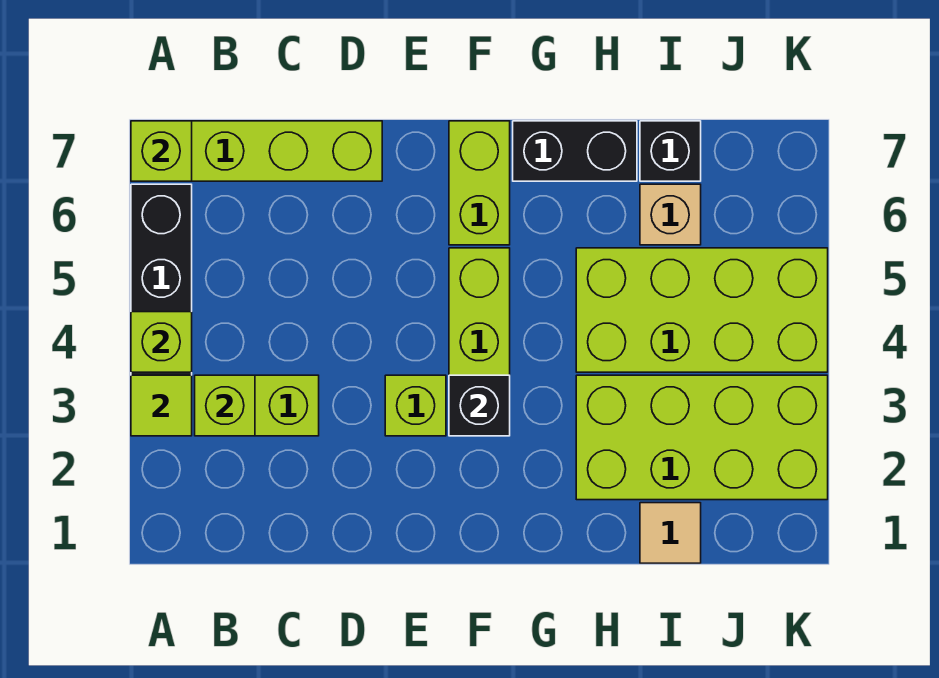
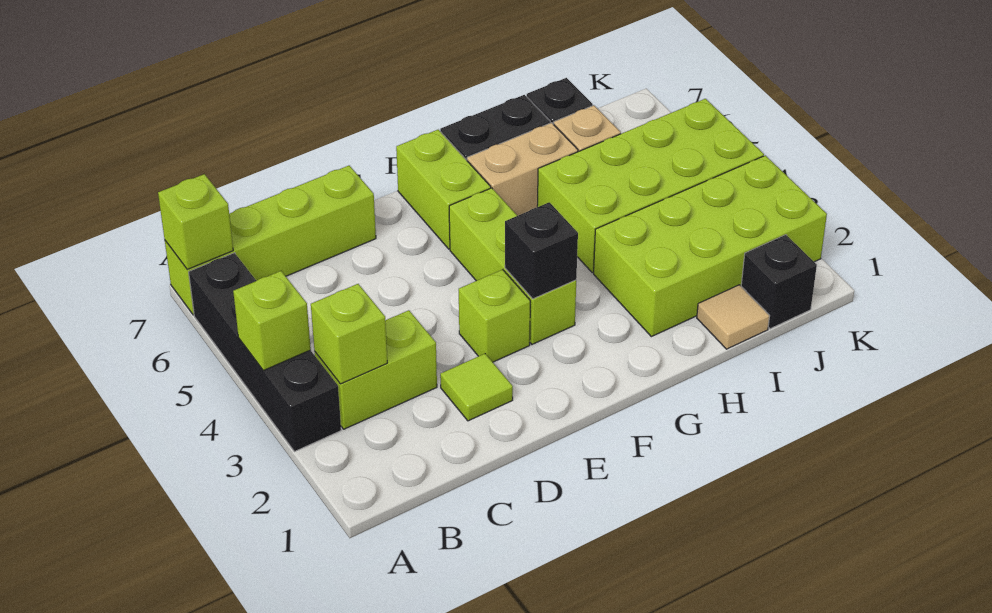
lime tile A3 level 2 -> lime tile D2 level 1
none -> tan brick G6:H6 level 1
none -> black brick J1 level 1

